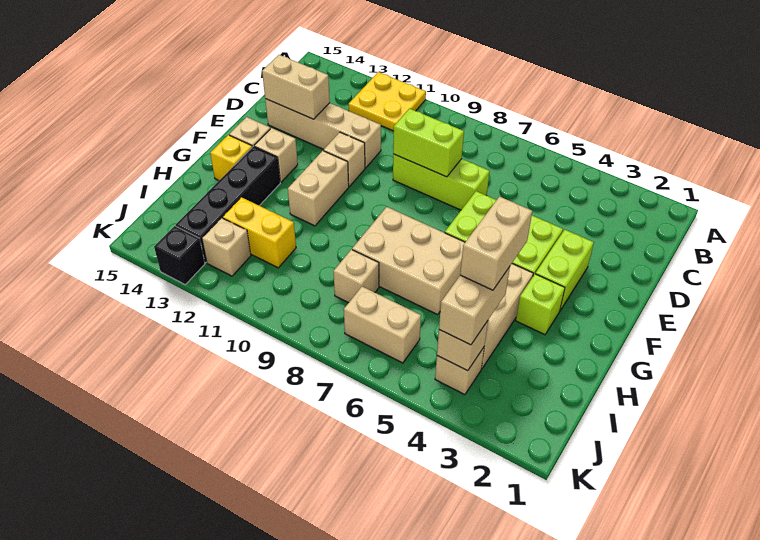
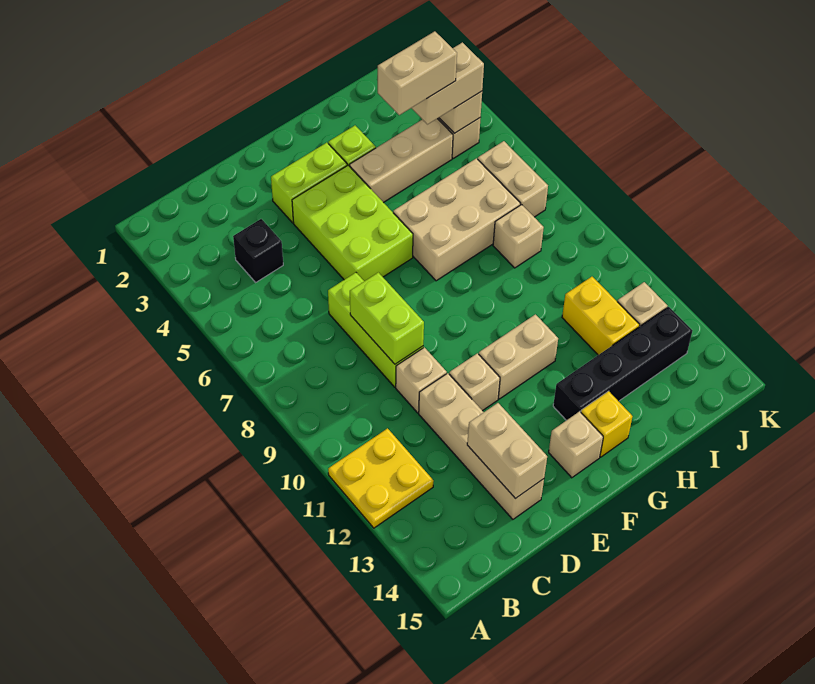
tan brick F13 level 1 -> tan brick D10 level 1
tan brick G6:H8 level 1 -> tan brick G6:I7 level 1
black brick K13 level 1 -> black brick C4 level 1

